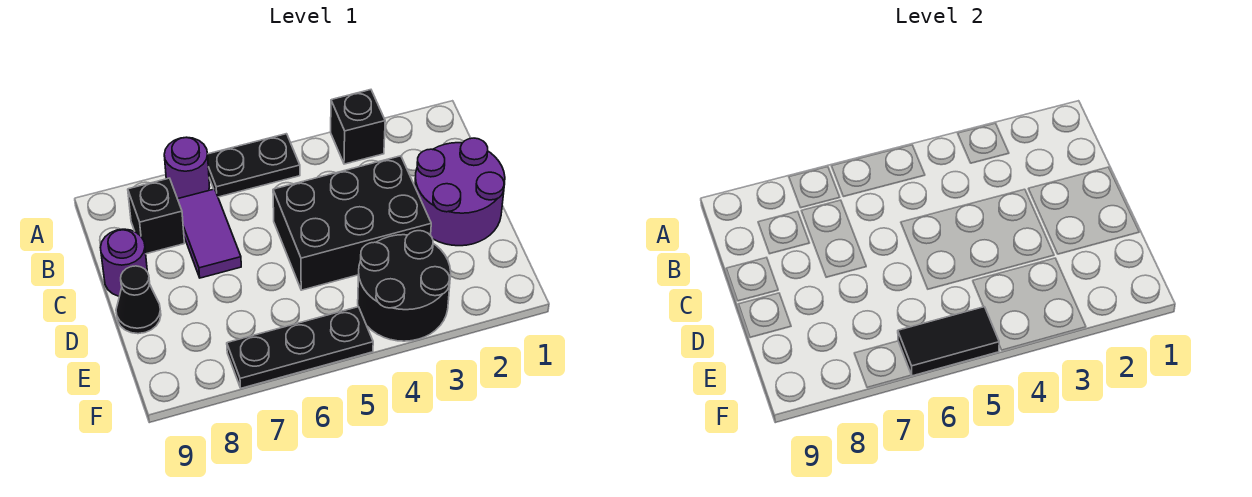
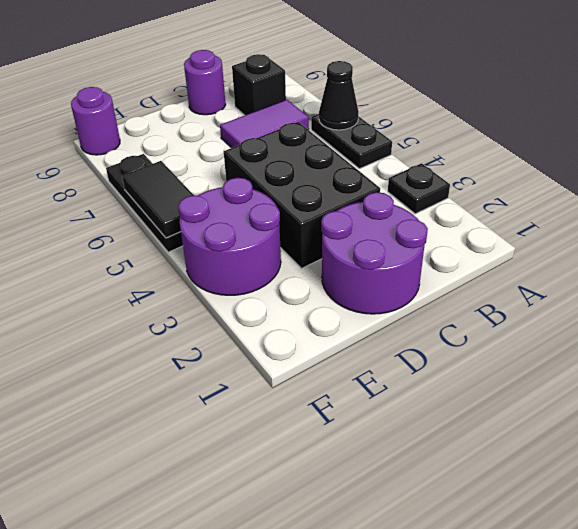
black brick A3 level 1 -> black plate A3 level 1
purple round brick A7 level 1 -> purple round brick F9 level 1
black cone D9 level 1 -> black cone A6 level 2
black round brick E3:F4 level 1 -> purple round brick E3:F4 level 1

